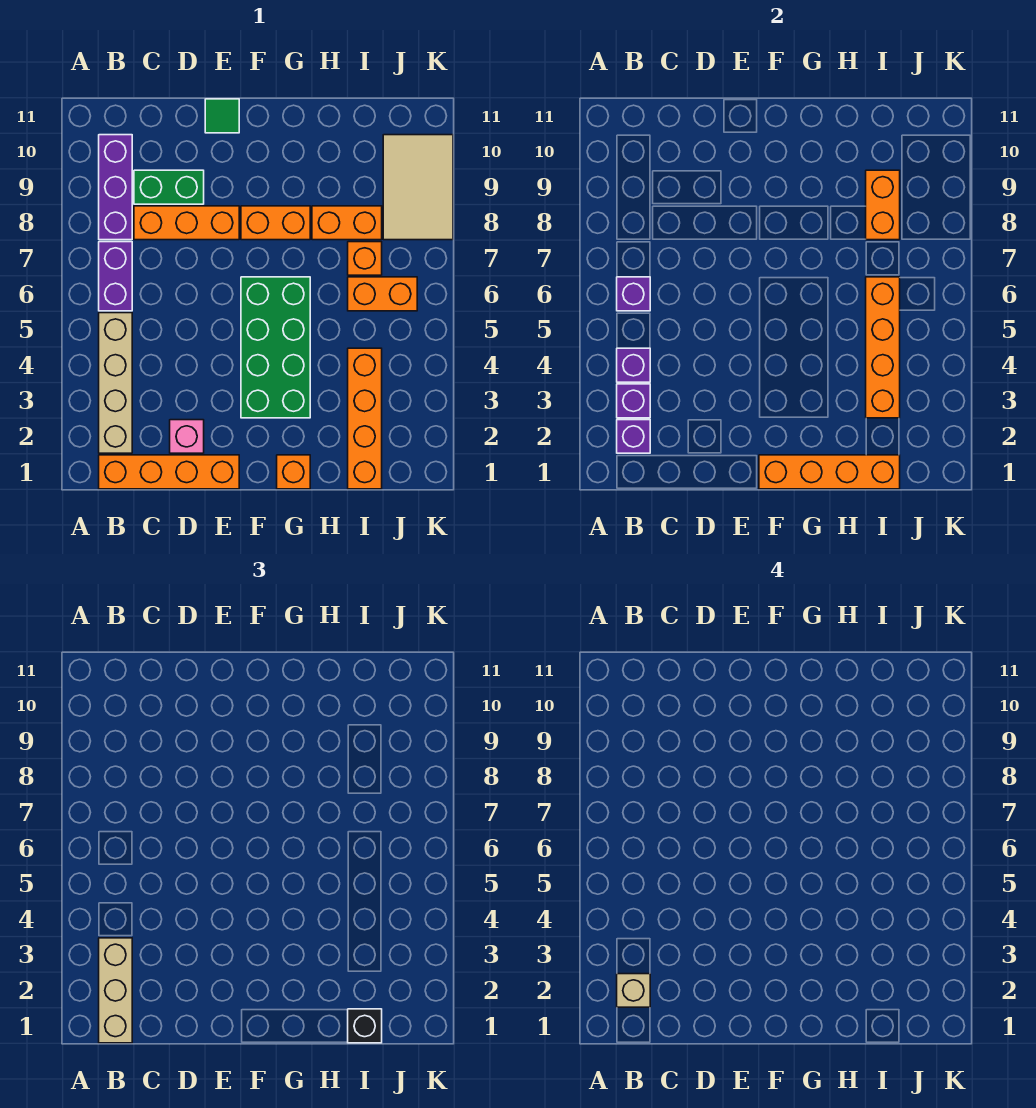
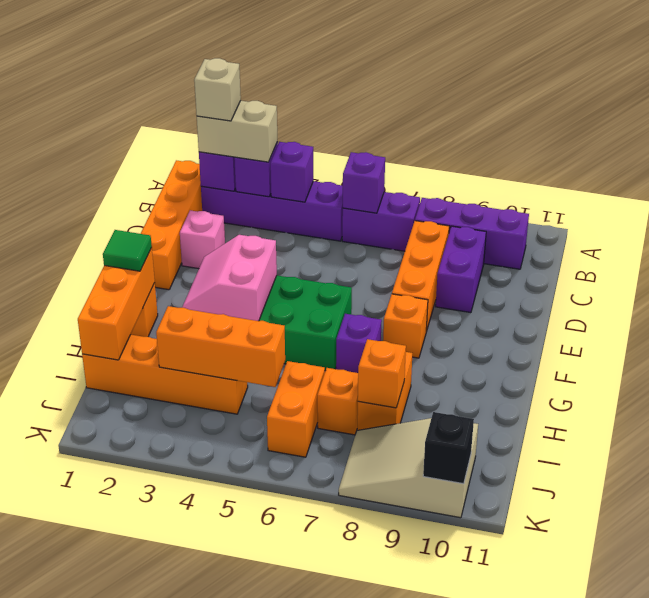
tan brick B1:B3 level 3 -> tan brick B2:B3 level 3
tan brick B2:B5 level 1 -> purple brick B2:B5 level 1
green brick C9:D9 level 1 -> purple brick C9:D9 level 1
green tile E11 level 1 -> green tile G1 level 3
orange brick F1:I1 level 2 -> orange brick G1:I1 level 2
none -> pink slope F3:G4 level 2 top 4
orange brick F8:G8 level 1 -> orange brick F8 level 1
none -> purple brick G7 level 1
black brick I1 level 3 -> black brick K10 level 2
orange brick I3:I6 level 2 -> orange brick I3:I5 level 2
orange brick I8:I9 level 2 -> orange brick I8 level 2
tan tile J8:K10 level 1 -> tan slope J8:K10 level 1 top 10

